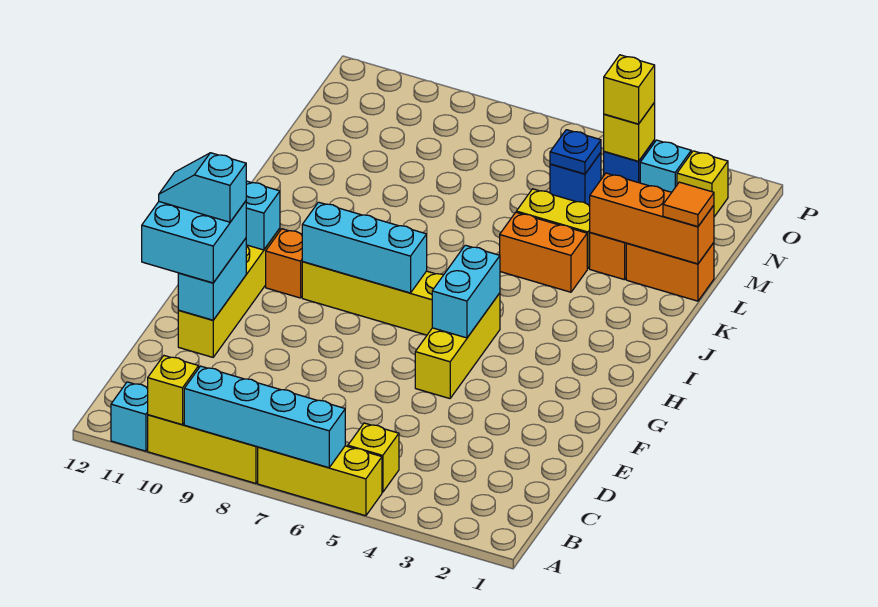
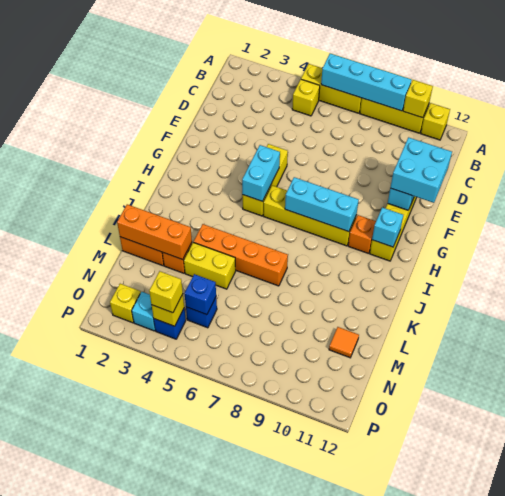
cyan brick A11 level 1 -> yellow brick A11 level 1
cyan slope F11:F12 level 4 top 11 -> none
orange brick K4:K5 level 1 -> orange brick K4:K7 level 1
orange tile L1 level 3 -> orange tile M11 level 1
blue plate N5 level 2 -> blue brick N5 level 2

